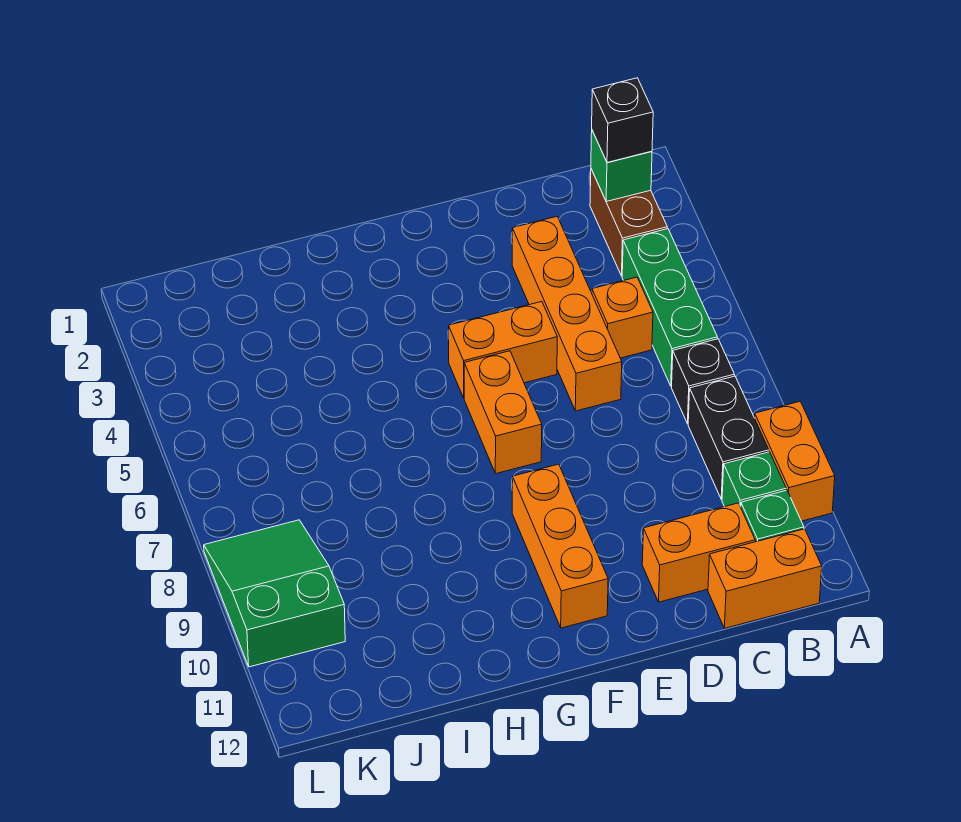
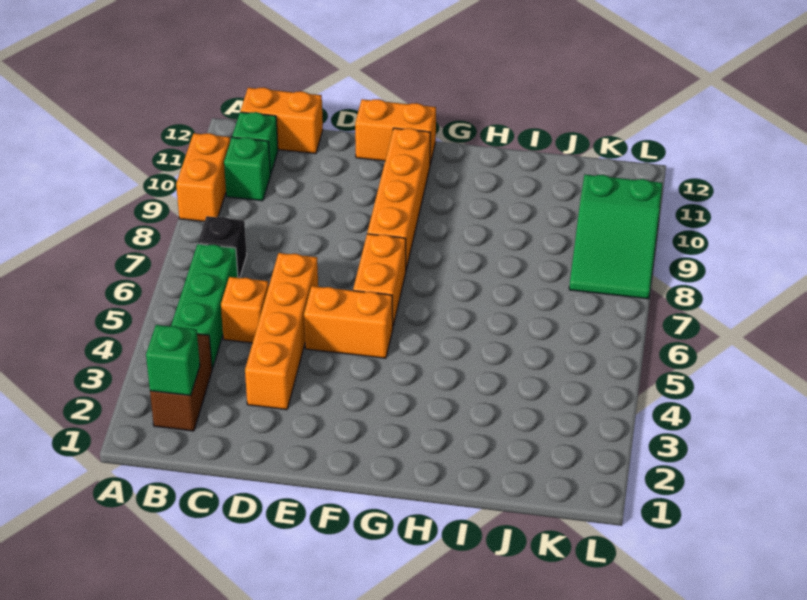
black brick B2 level 3 -> none
black brick B8:B9 level 1 -> none
orange brick C11:D11 level 1 -> orange brick E12:F12 level 1
orange brick F9:F11 level 1 -> orange brick F8:F11 level 1

